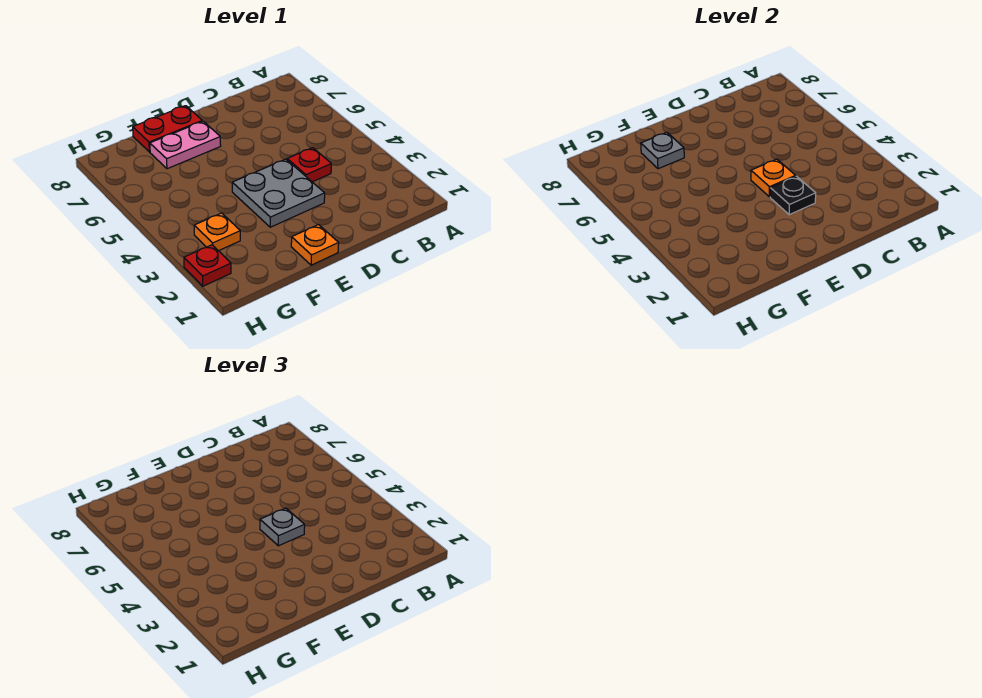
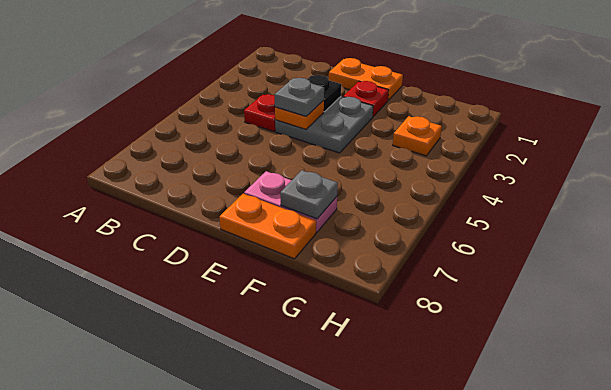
orange plate E1 level 1 -> orange plate D1:E1 level 1
red plate E8:F8 level 1 -> orange plate E8:F8 level 1
red plate H2 level 1 -> red plate E2 level 1

